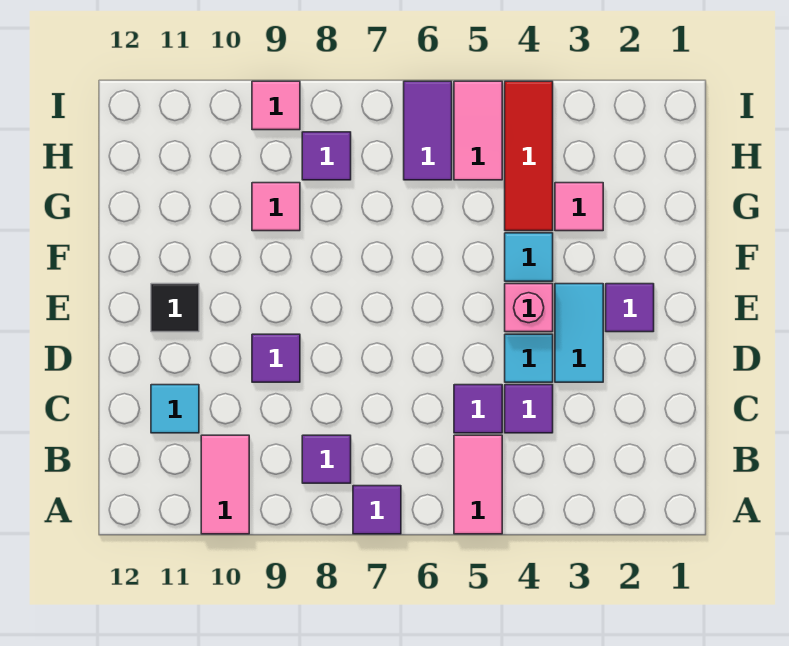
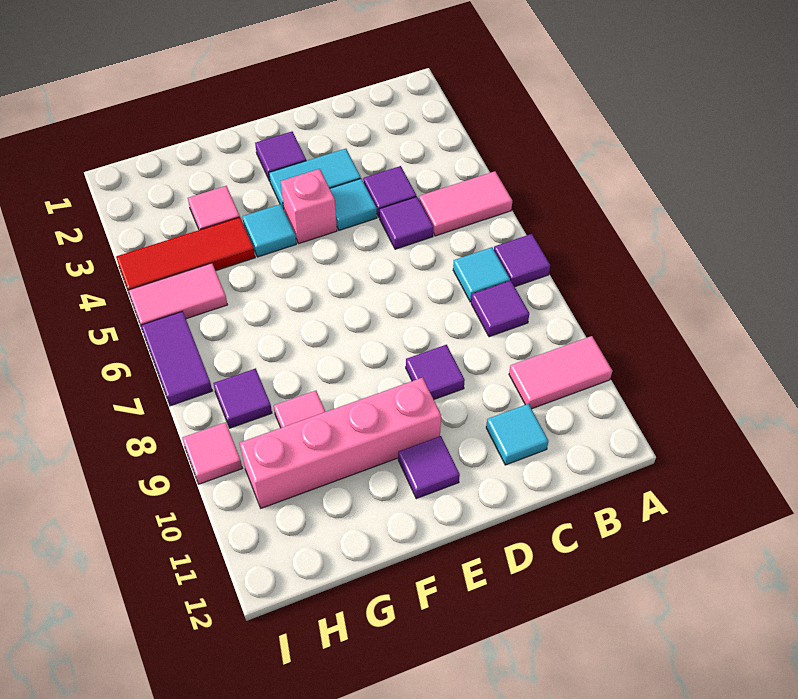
none -> cyan tile B7 level 1
none -> pink brick E10:H10 level 1
black tile E11 level 1 -> purple tile E11 level 1
purple tile H6:I6 level 1 -> purple tile I6:I7 level 1

